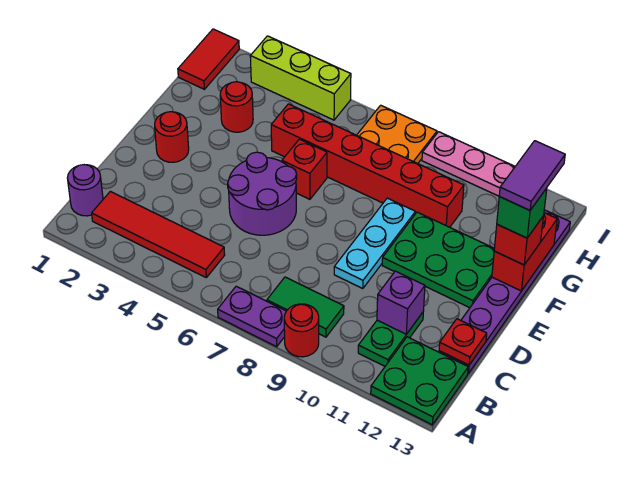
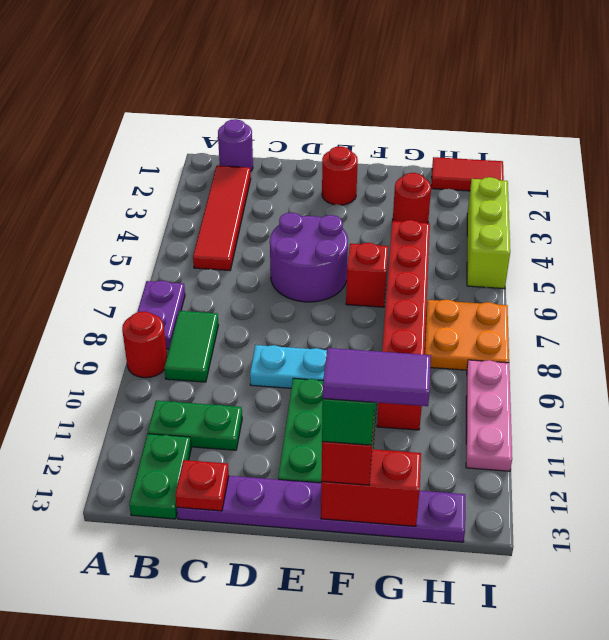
green plate A12:B13 level 1 -> green plate B12:B13 level 1
purple brick C11 level 2 -> none

